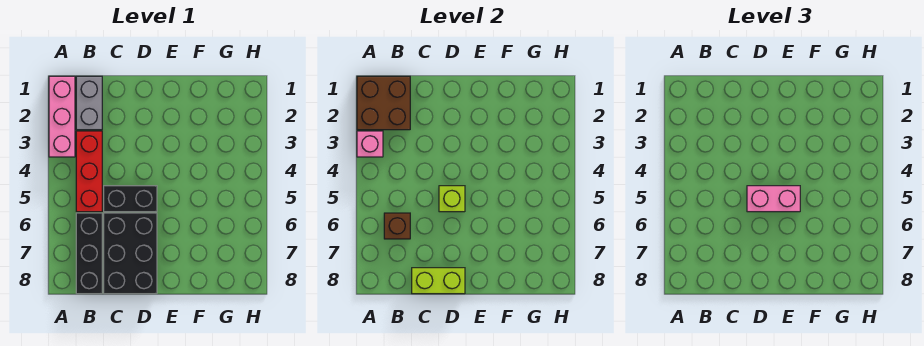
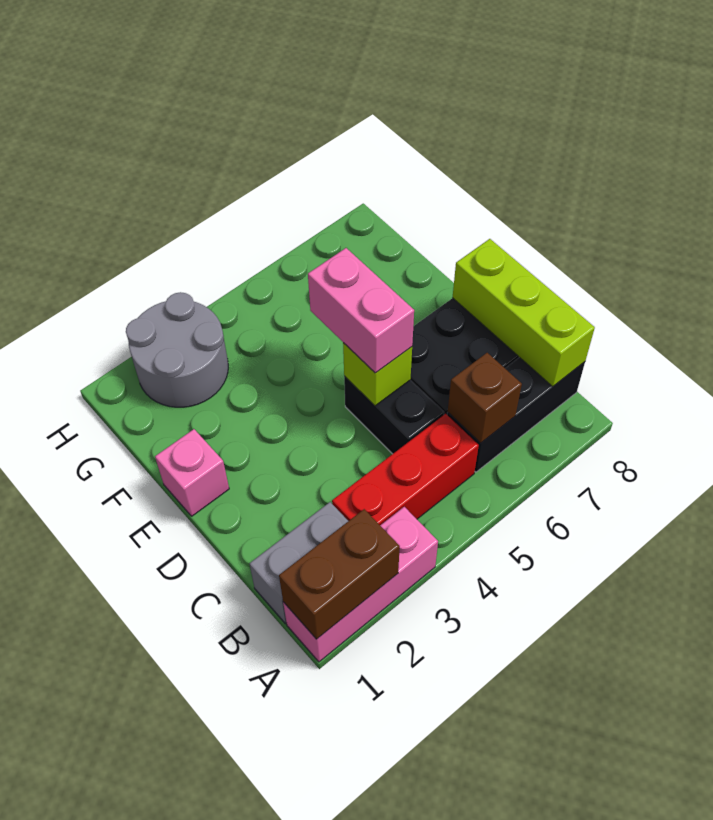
brown brick A1:B2 level 2 -> brown brick A1:A2 level 2
pink brick A3 level 2 -> pink brick E1 level 1
lime brick C8:D8 level 2 -> lime brick B8:D8 level 2
none -> grey round brick G2:H3 level 1

